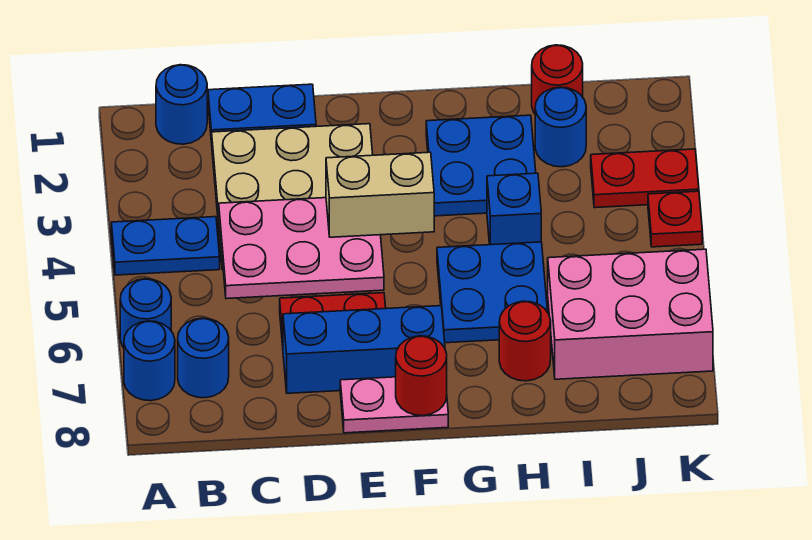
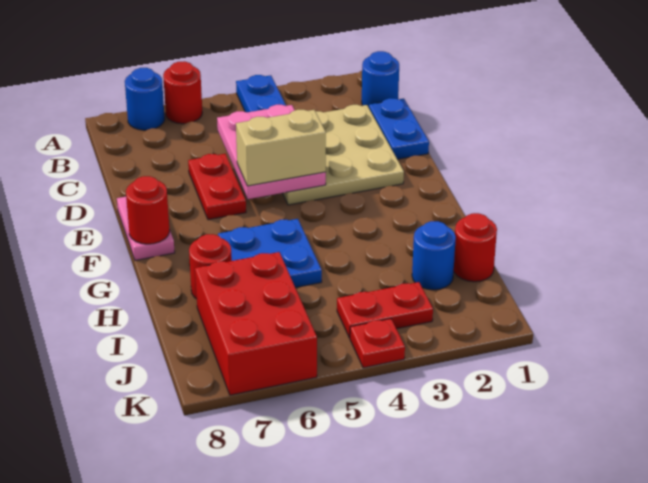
blue round brick A6 level 1 -> red round brick A6 level 1
blue round brick B7 level 1 -> none
blue brick D7:F7 level 1 -> none
tan brick E4:F4 level 3 -> tan brick E4:E5 level 3
blue plate G2:H3 level 1 -> none
blue brick H4 level 1 -> none
pink brick I6:K7 level 1 -> red brick I6:K7 level 1
red plate J3:K3 level 1 -> red plate J3:J4 level 1

